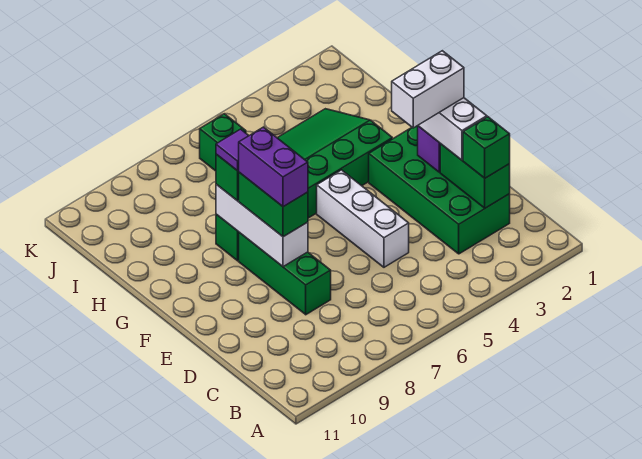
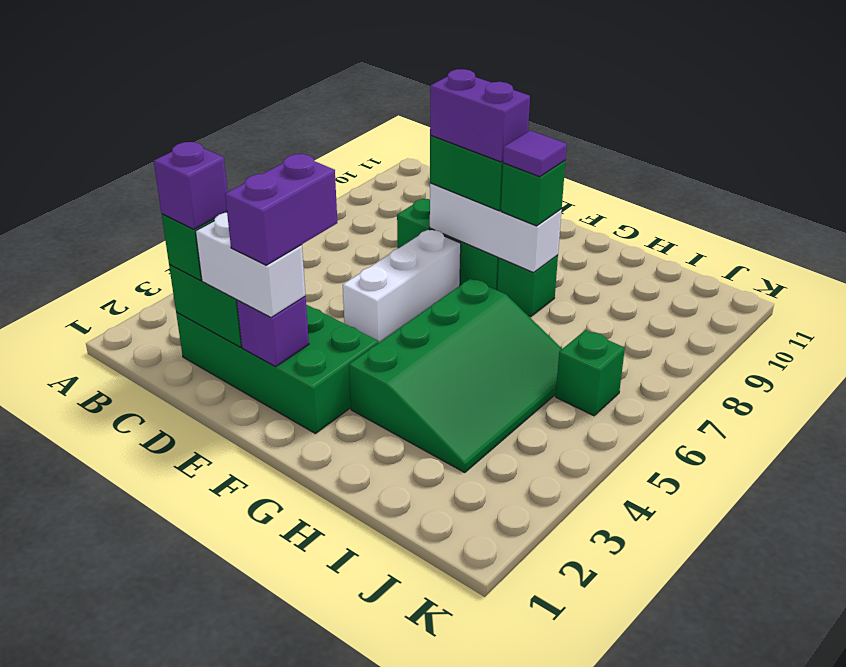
none -> purple brick C2 level 4
white brick D5:F5 level 1 -> white brick E5:E7 level 1
white brick E2:E3 level 4 -> purple brick E2:E3 level 4

